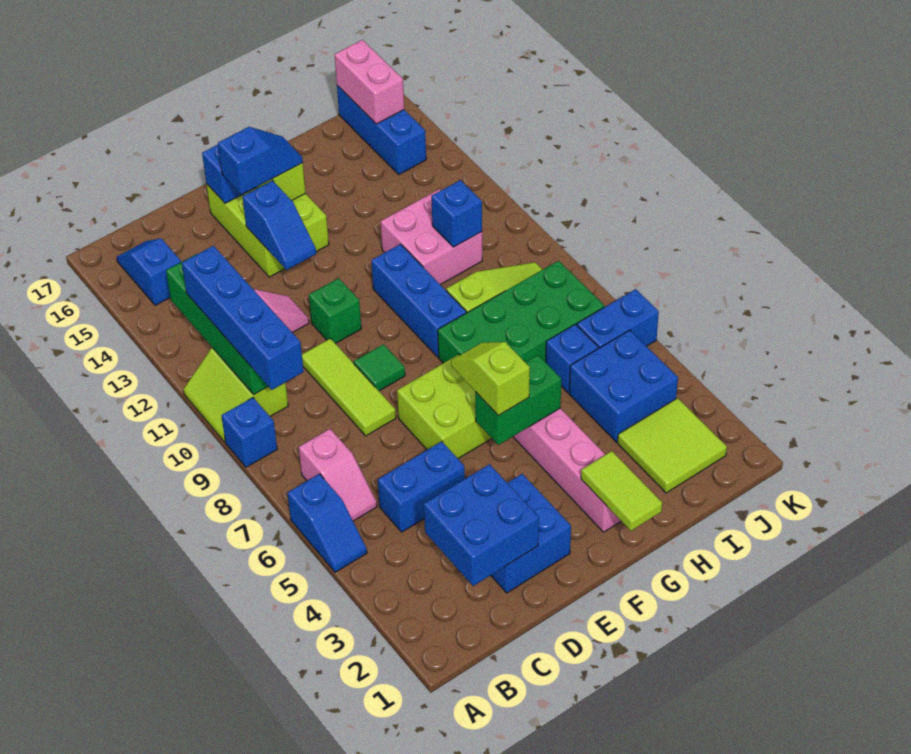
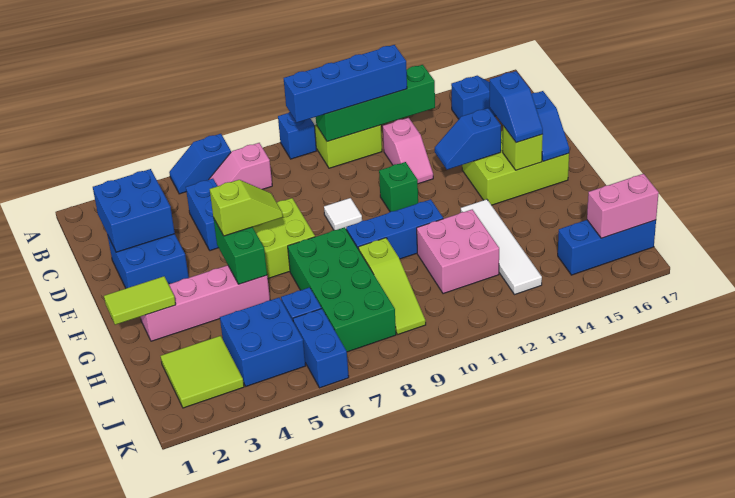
lime tile D8:D10 level 1 -> none
green tile E9 level 1 -> white tile E9 level 1
none -> white tile G13:J13 level 1
blue brick I11 level 2 -> none

